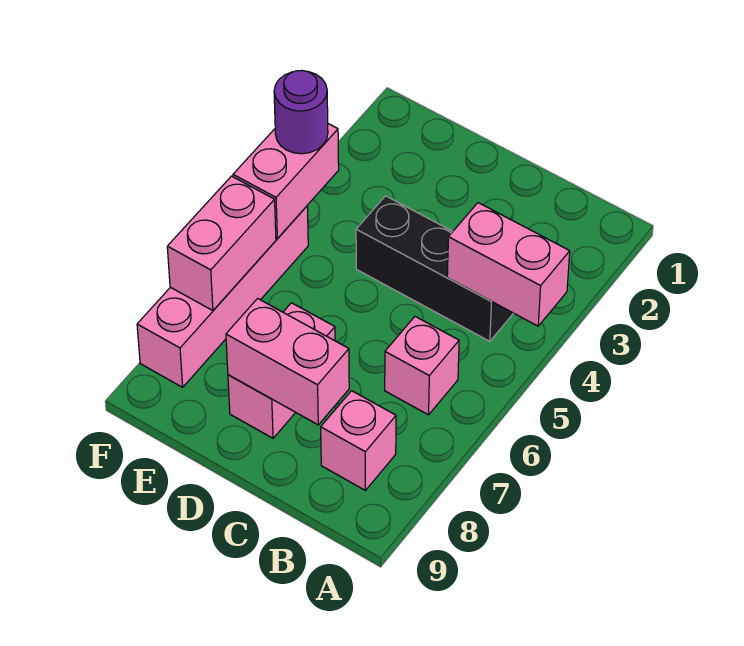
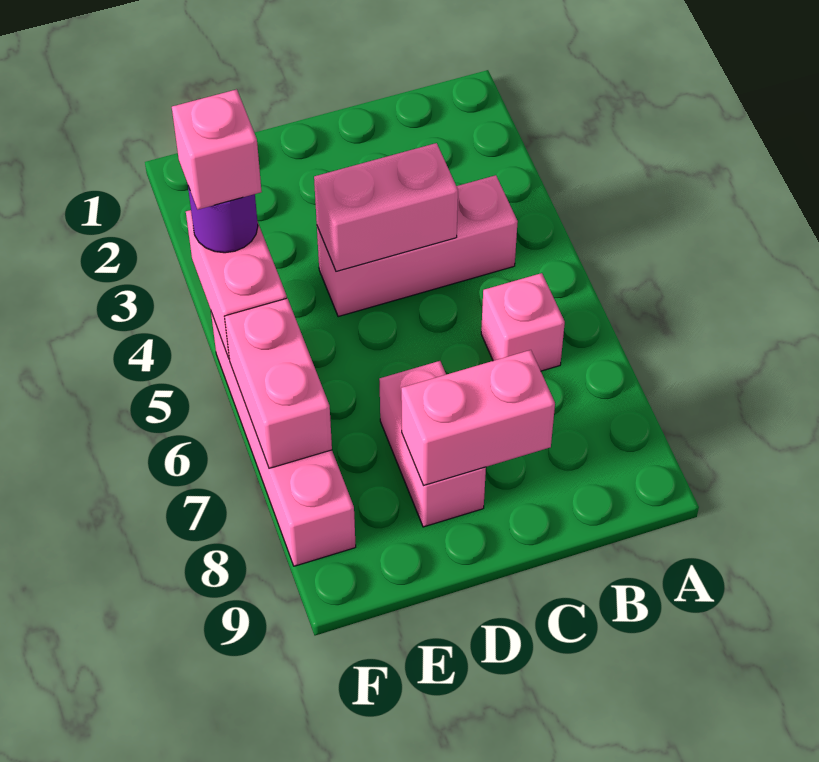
pink brick A4:B4 level 2 -> pink brick C4:D4 level 2
black brick B4:D4 level 1 -> pink brick B4:D4 level 1
pink brick B8 level 1 -> pink brick F4 level 4

